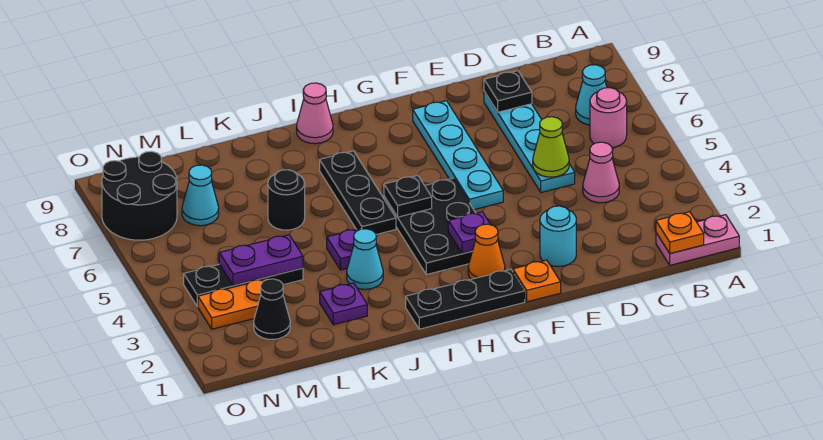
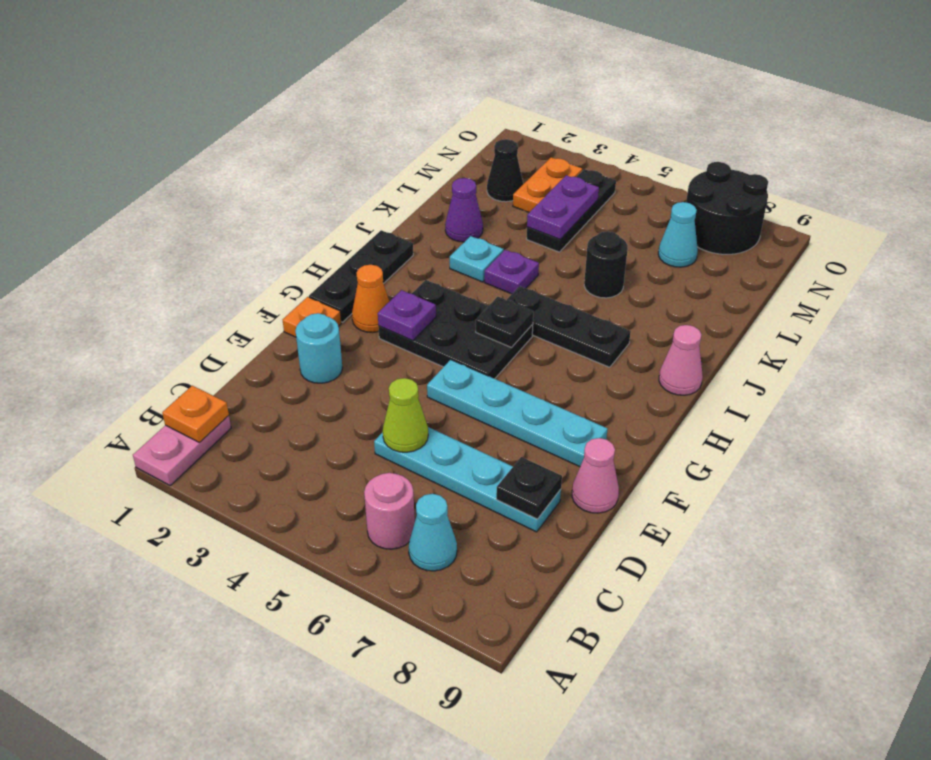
pink cone C4 level 1 -> pink cone E9 level 1
cyan cone J3 level 1 -> cyan plate J3 level 1
purple plate K2 level 1 -> purple cone K2 level 1

